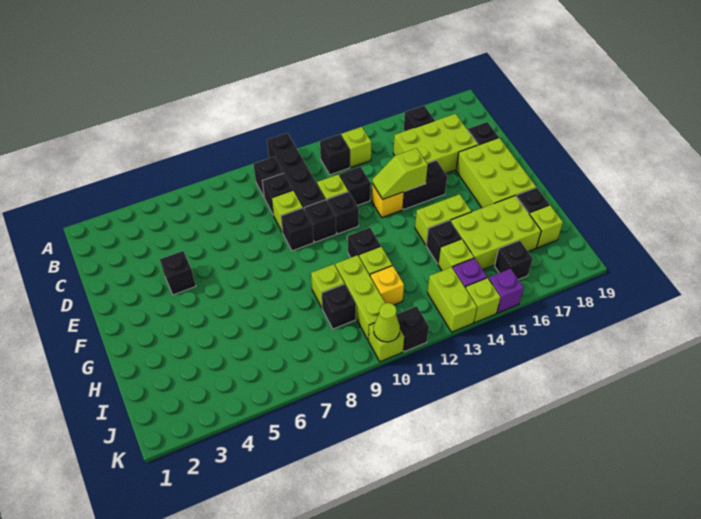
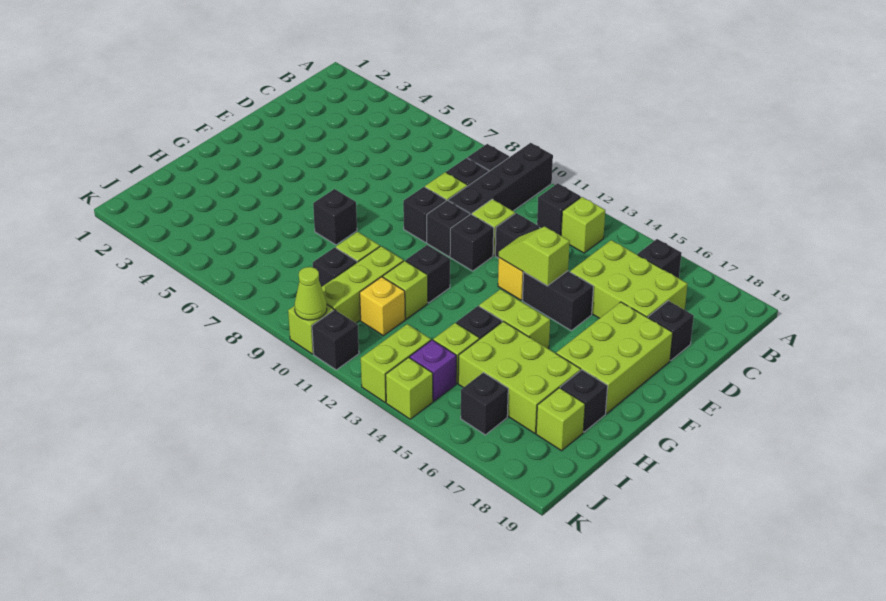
black brick E4 level 1 -> black brick G7 level 1
purple brick K15 level 1 -> none

